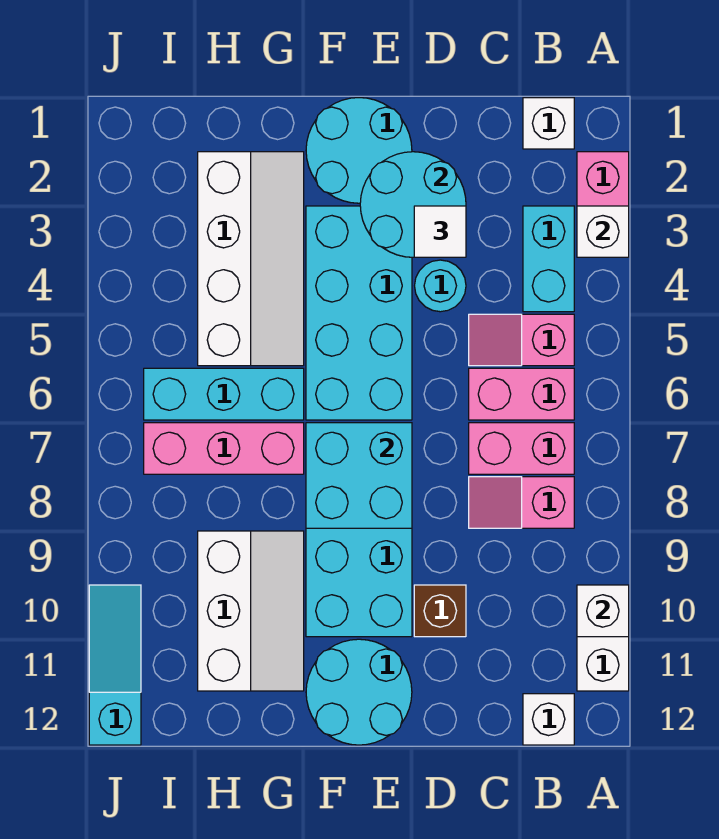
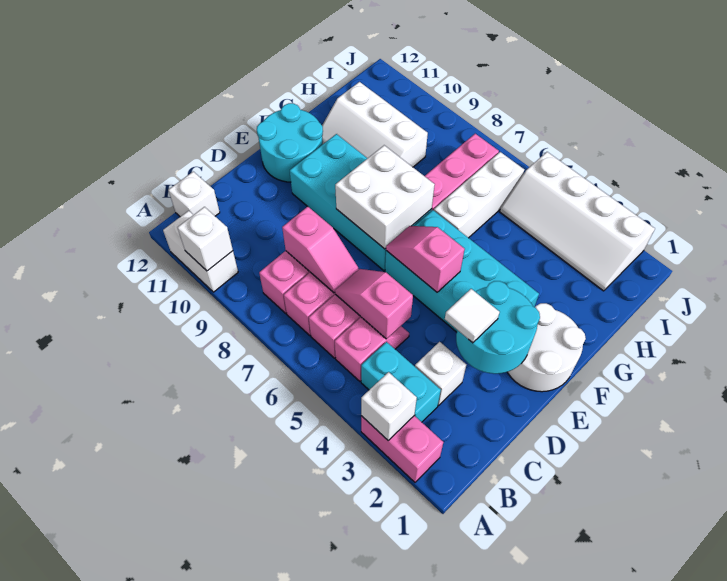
white brick B1 level 1 -> white brick C3 level 1
none -> pink slope C5:C6 level 2 top 5
none -> pink slope C7:C8 level 2 top 8
cyan round brick D4 level 1 -> none
brown brick D10 level 1 -> none
cyan round brick E1:F2 level 1 -> white round brick E1:F2 level 1
none -> pink slope E5:E6 level 2 top 5
cyan brick E7:F8 level 2 -> white brick E7:F8 level 2
white slope G2:H5 level 1 top H -> white slope I2:J5 level 1 top J
cyan brick G6:I6 level 1 -> white brick G6:I6 level 1
cyan slope J10:J12 level 1 top 12 -> none

